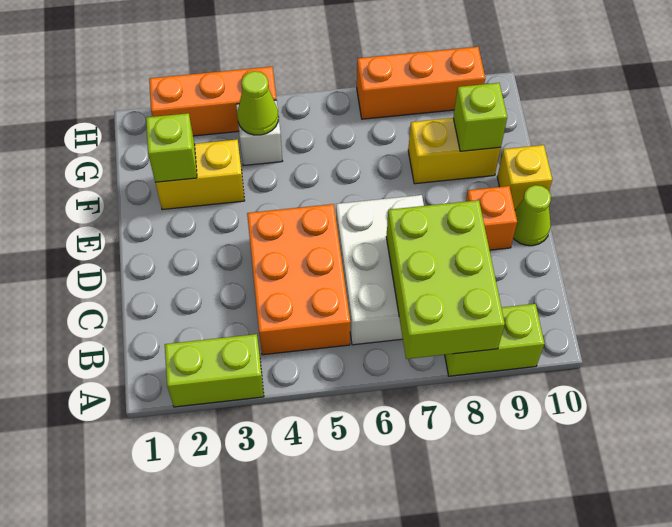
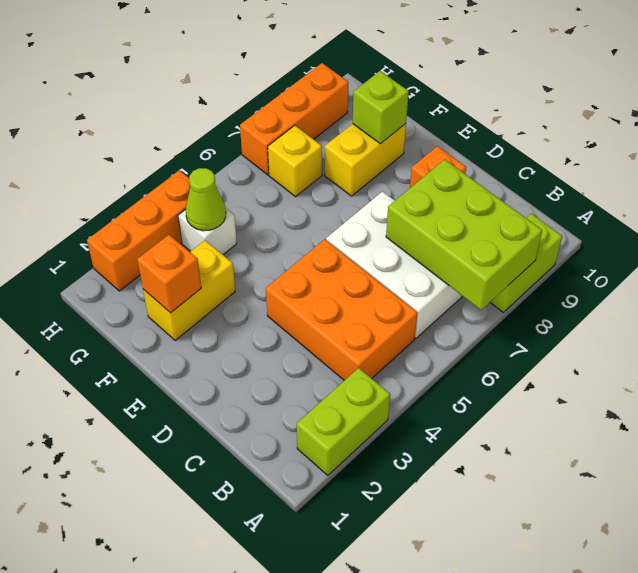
lime cone D10 level 1 -> none
yellow brick E10 level 1 -> yellow brick G7 level 1
lime brick F2 level 2 -> orange brick F2 level 2

